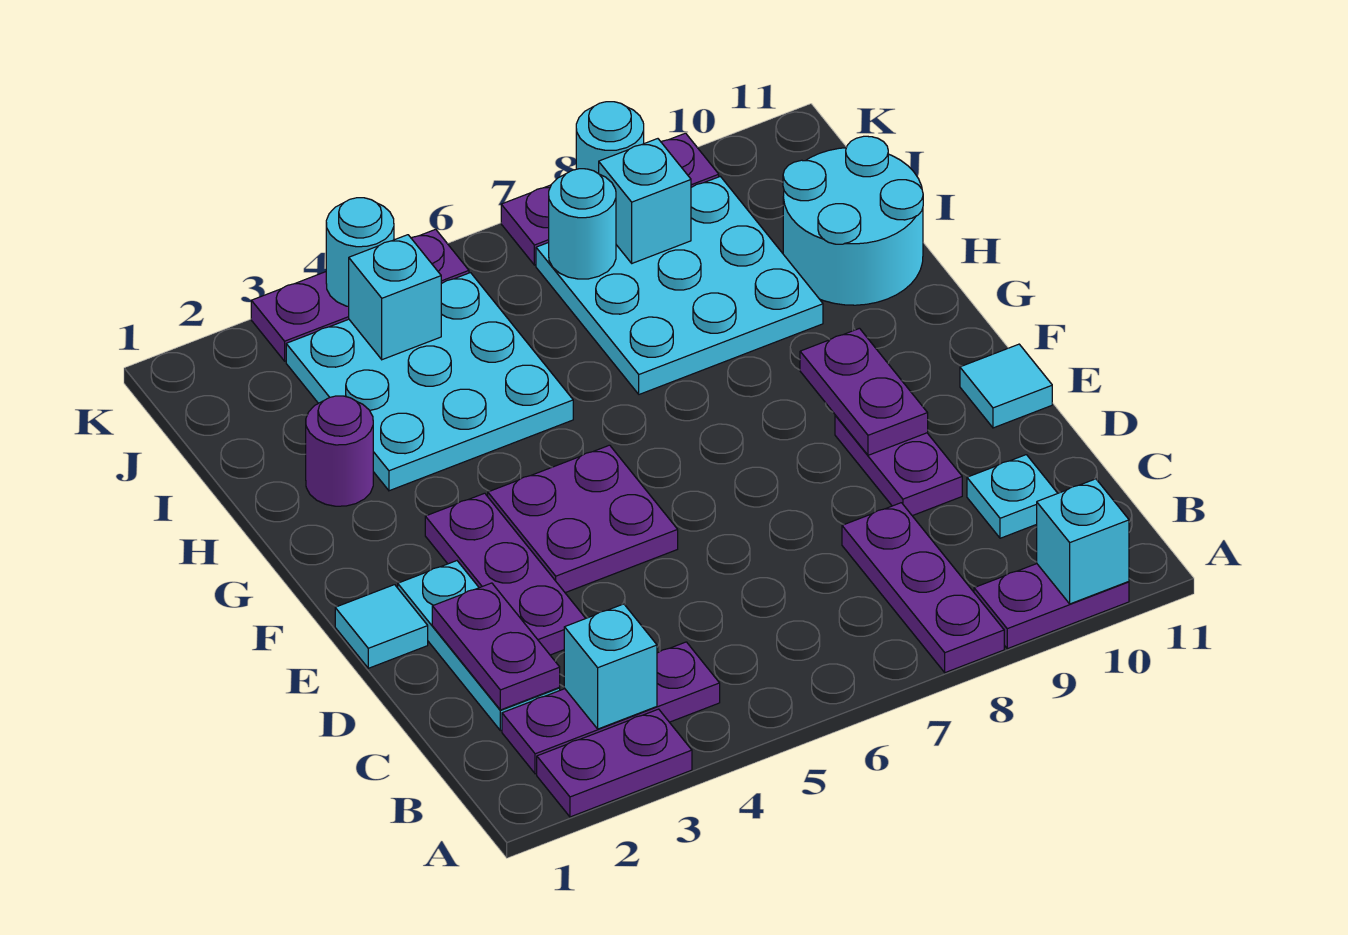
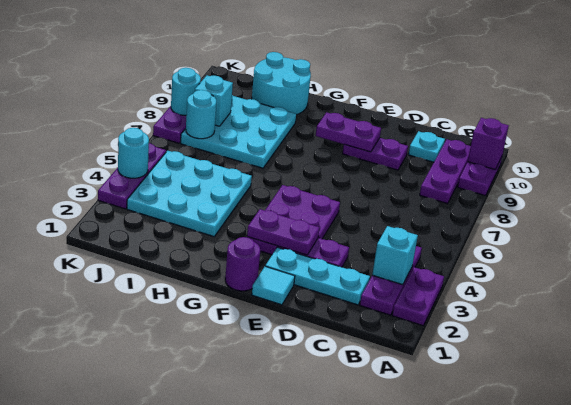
purple plate A8:C8 level 1 -> purple plate B8:B10 level 1
cyan brick A10 level 2 -> purple brick A10 level 2
purple plate C2:D2 level 2 -> purple plate E3:F3 level 2
cyan tile E11 level 1 -> none
purple round brick H2 level 1 -> purple round brick F1 level 1
cyan brick J4 level 2 -> none

